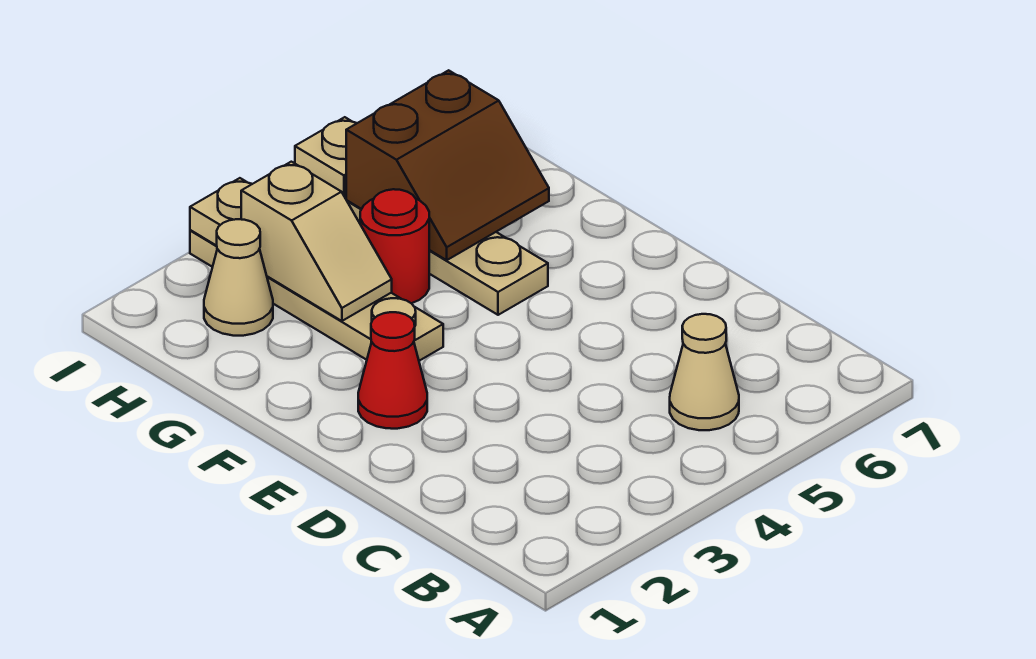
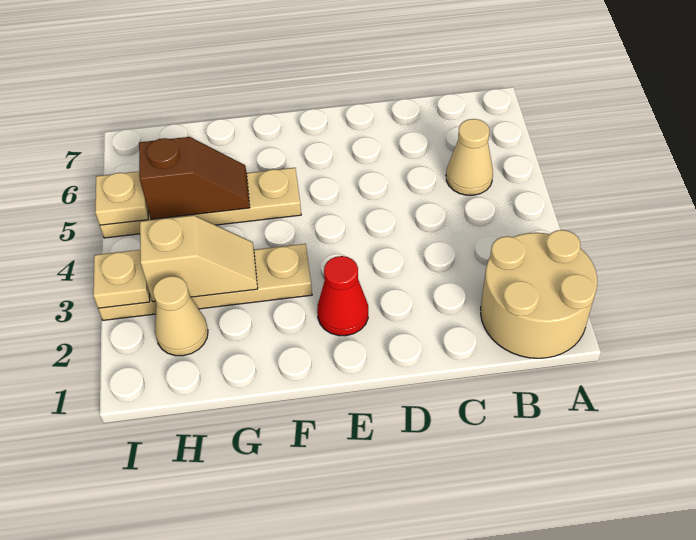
none -> tan round brick A1:B2 level 1
red round brick G4 level 1 -> none
brown slope G5:H6 level 2 top H -> brown slope G5:H5 level 2 top H

